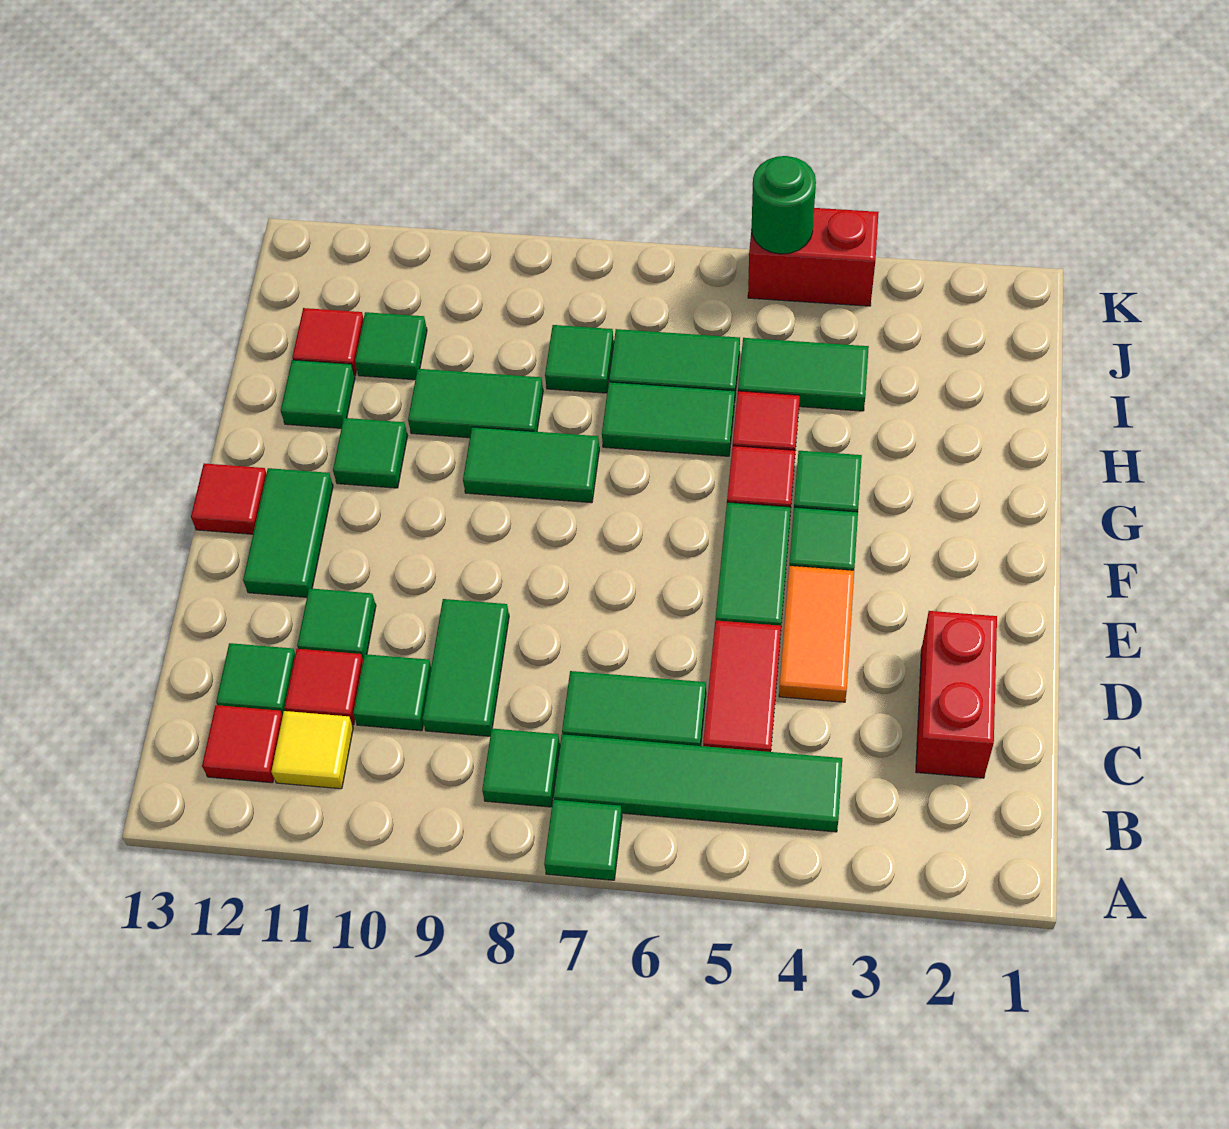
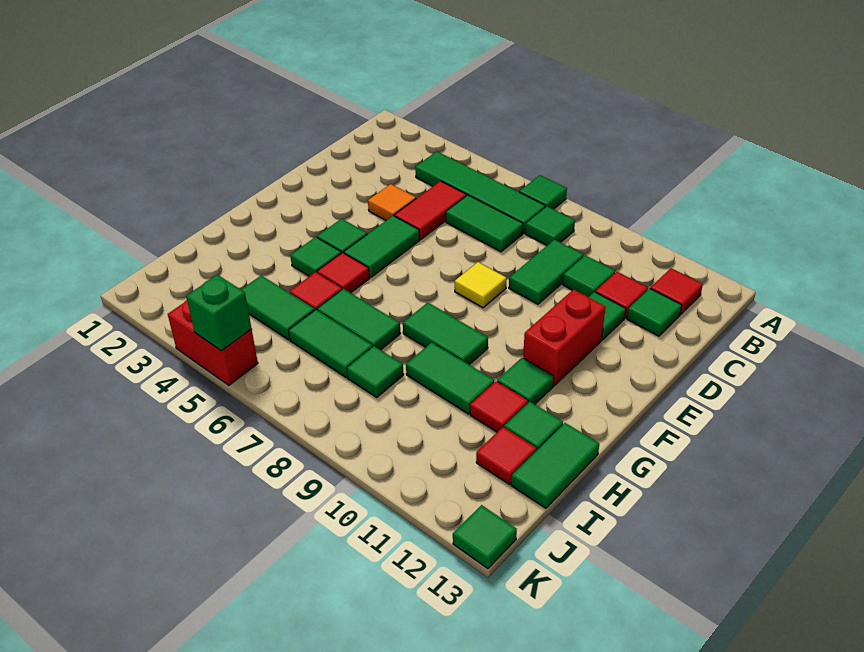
yellow tile B11 level 1 -> yellow tile E8 level 1
red brick C2:D2 level 1 -> red brick E11:F11 level 1
orange tile D4:E4 level 1 -> orange tile D4 level 1
green tile E12:F12 level 1 -> green tile H13:I13 level 1
red tile F13 level 1 -> red tile H11 level 1
green tile I11 level 1 -> green tile K13 level 1
green round brick K5 level 2 -> green brick K5 level 2

